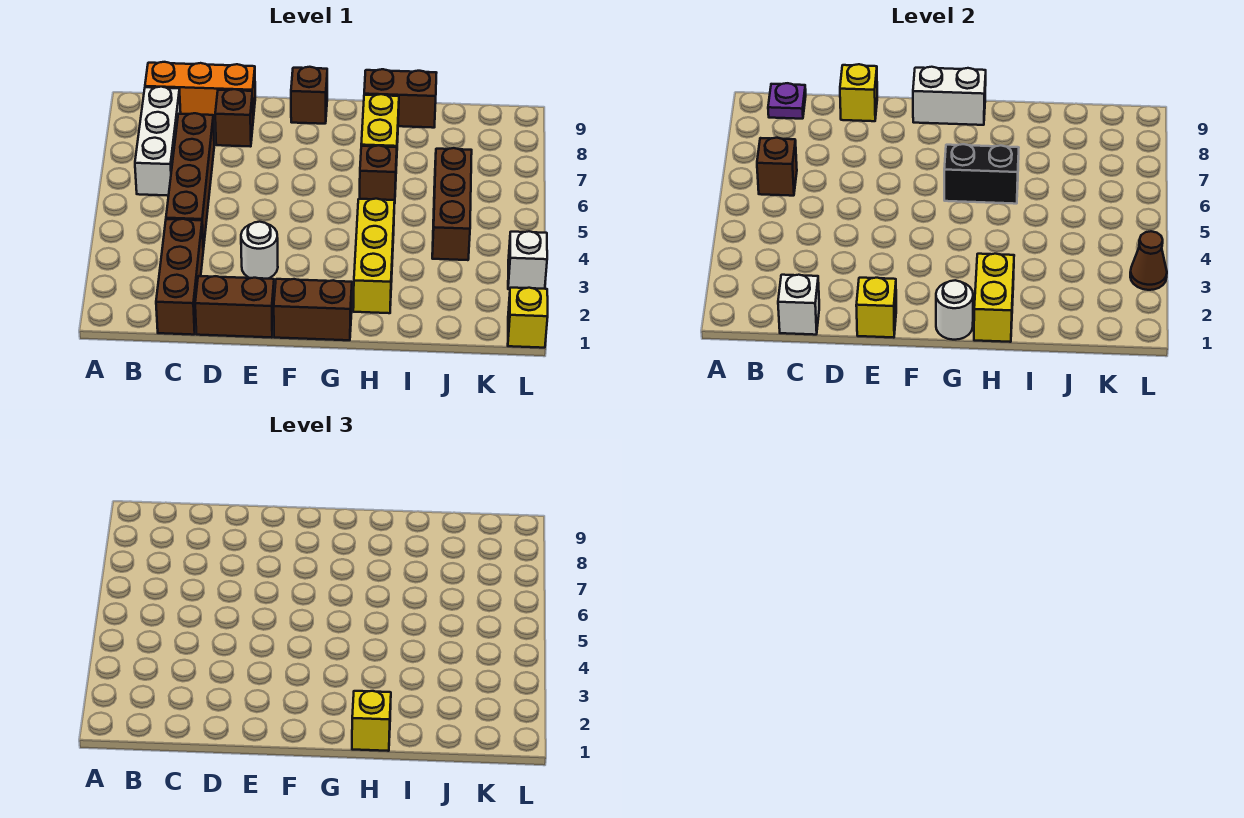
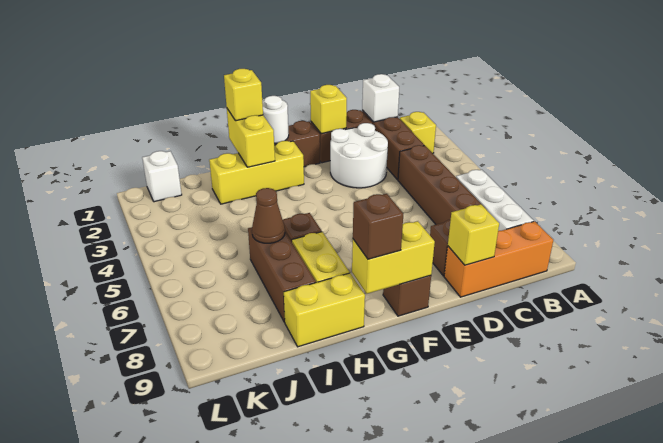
brown brick B6 level 2 -> brown brick G9 level 3
purple plate B9 level 2 -> none
white round brick E3 level 1 -> white round brick D2:E3 level 1
white brick F9:G9 level 2 -> yellow brick F9:G9 level 2
black brick G6:H6 level 2 -> none
yellow brick H2:H4 level 1 -> yellow brick G2:I2 level 1
brown brick H9:I9 level 1 -> yellow brick H9:I9 level 1
brown brick J4:J6 level 1 -> brown brick I6:I8 level 1
yellow brick L1 level 1 -> yellow brick B2 level 1
white brick L3 level 1 -> white brick K1 level 1
brown cone L3 level 2 -> brown cone I6 level 2

